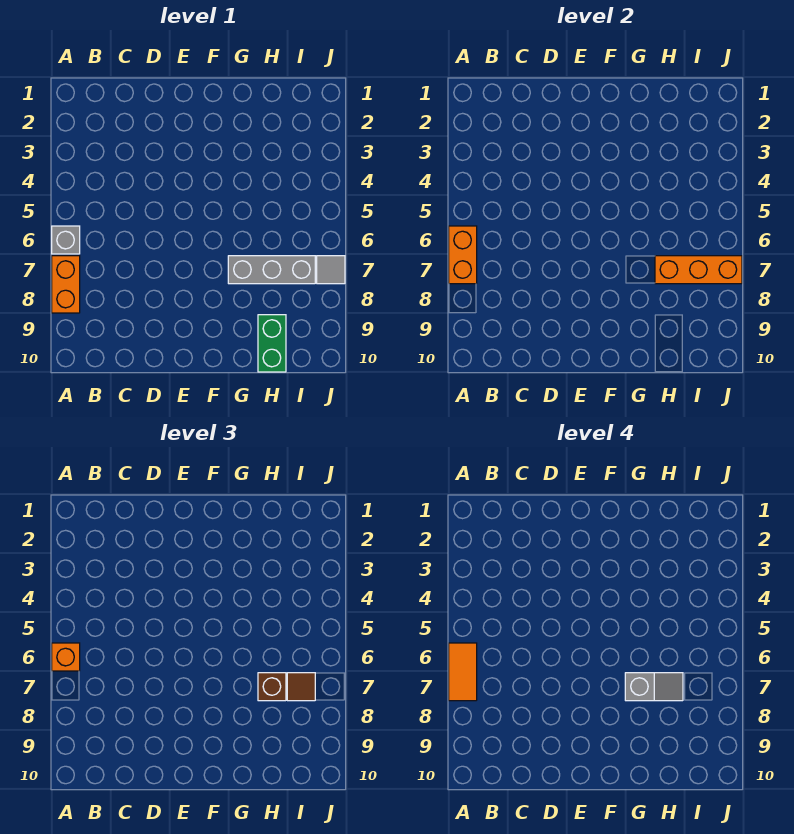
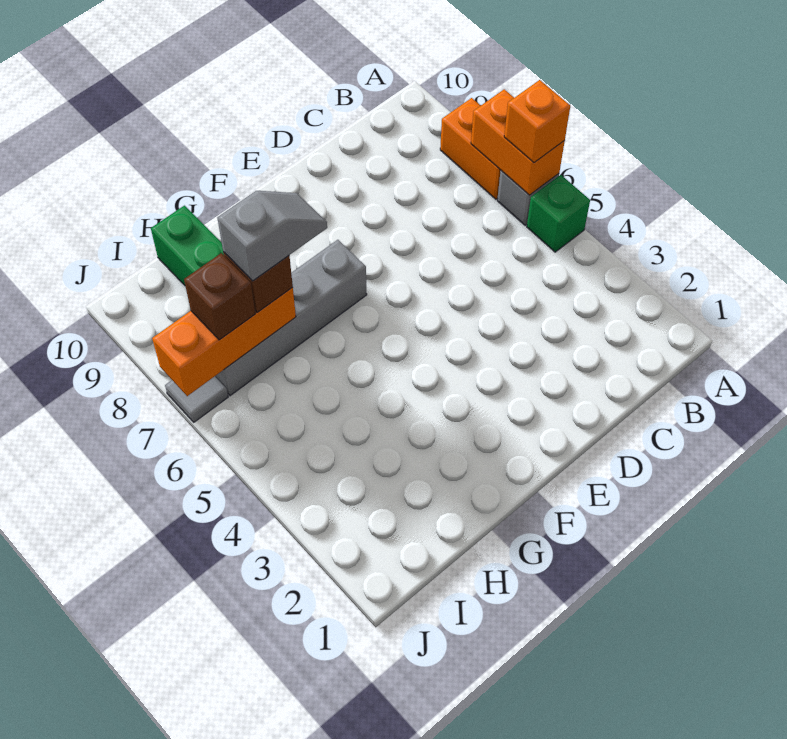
none -> green brick A5 level 1
orange tile A6:A7 level 4 -> none
grey brick G7:I7 level 1 -> grey brick F7:I7 level 1
grey slope G7:H7 level 4 top G -> grey slope G7:H7 level 4 top H
brown tile I7 level 3 -> brown brick I7 level 3

